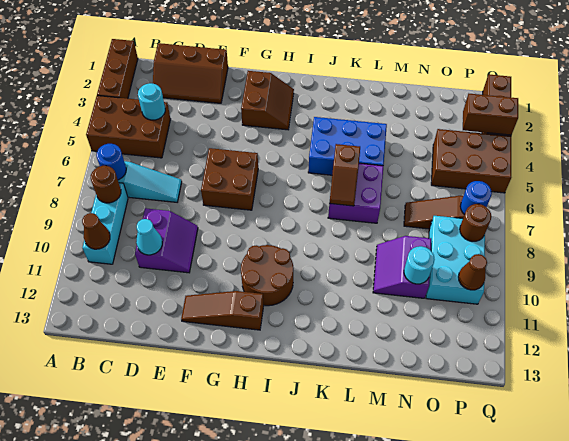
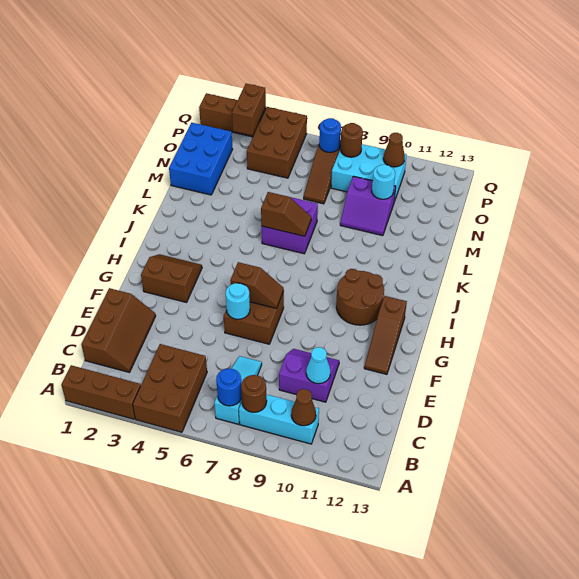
cyan round brick C4 level 2 -> cyan round brick F6 level 2
none -> brown slope G6:G7 level 2 top 6
blue brick J4:L5 level 1 -> blue brick M1:O2 level 1

